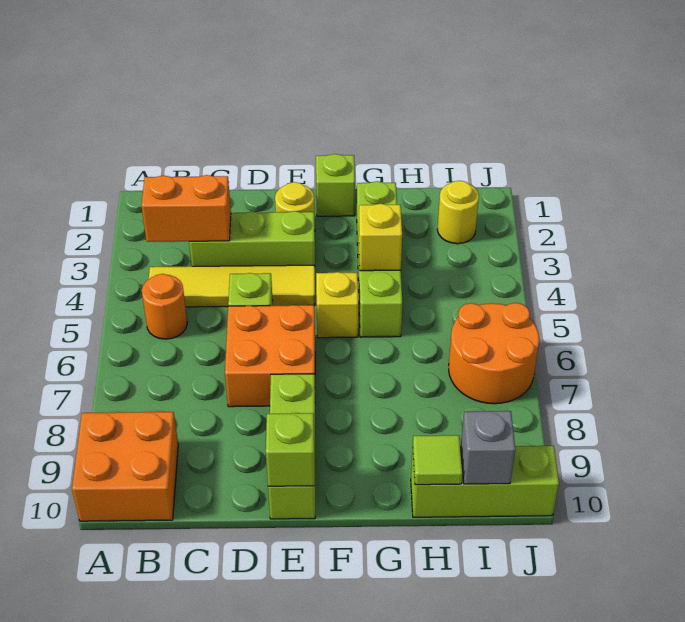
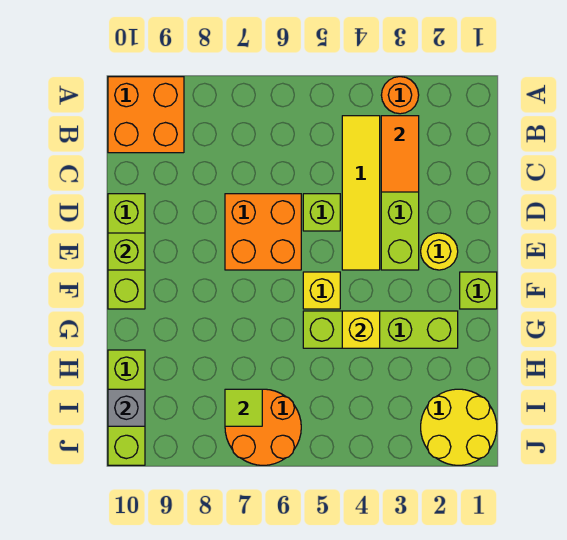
orange brick B3:C3 level 2 -> orange tile B3:C3 level 2
orange round brick B5 level 1 -> orange round brick A3 level 1
lime brick E8:E10 level 1 -> lime brick D10:F10 level 1
lime tile H10 level 2 -> lime tile I7 level 2
yellow round brick I2 level 1 -> yellow round brick I1:J2 level 1

